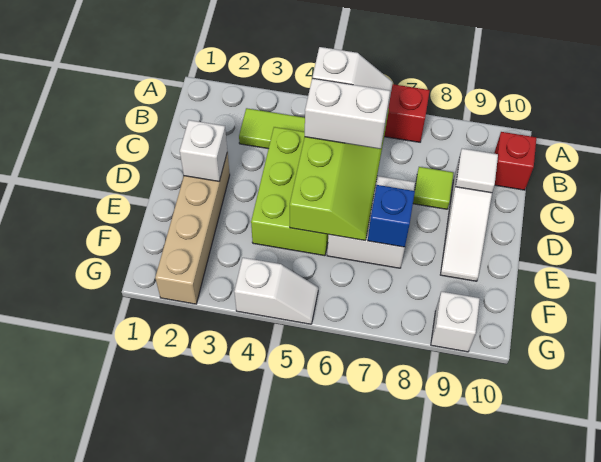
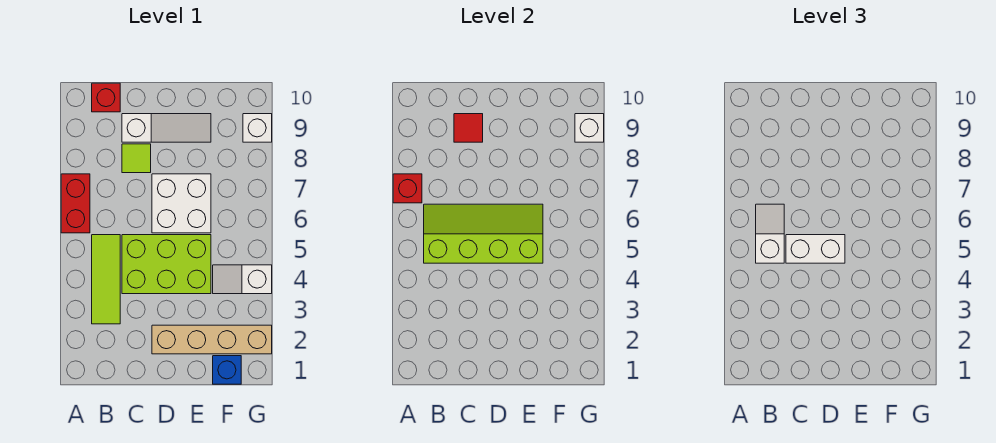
none -> red brick A7 level 2
white brick C5:C6 level 3 -> white brick C5:D5 level 3
white tile C9 level 2 -> red tile C9 level 2
white brick D2 level 2 -> white brick G9 level 2
blue brick E7 level 2 -> blue brick F1 level 1
white slope G4:G5 level 1 top 4 -> white slope F4:G4 level 1 top G

